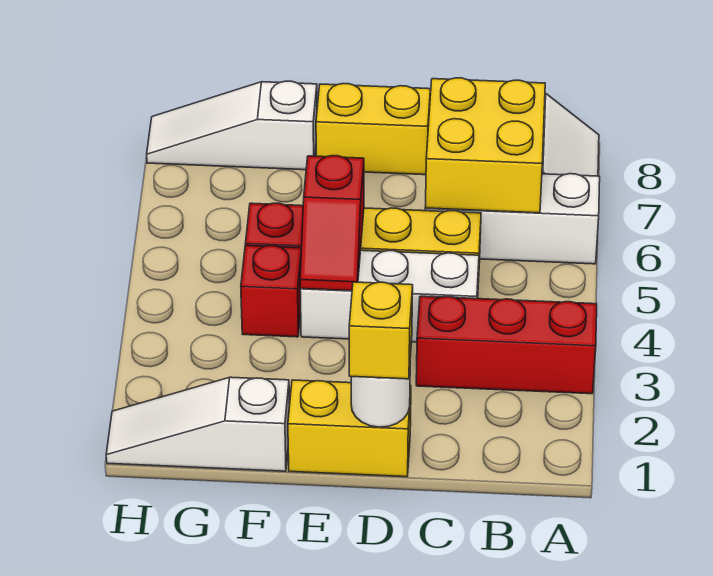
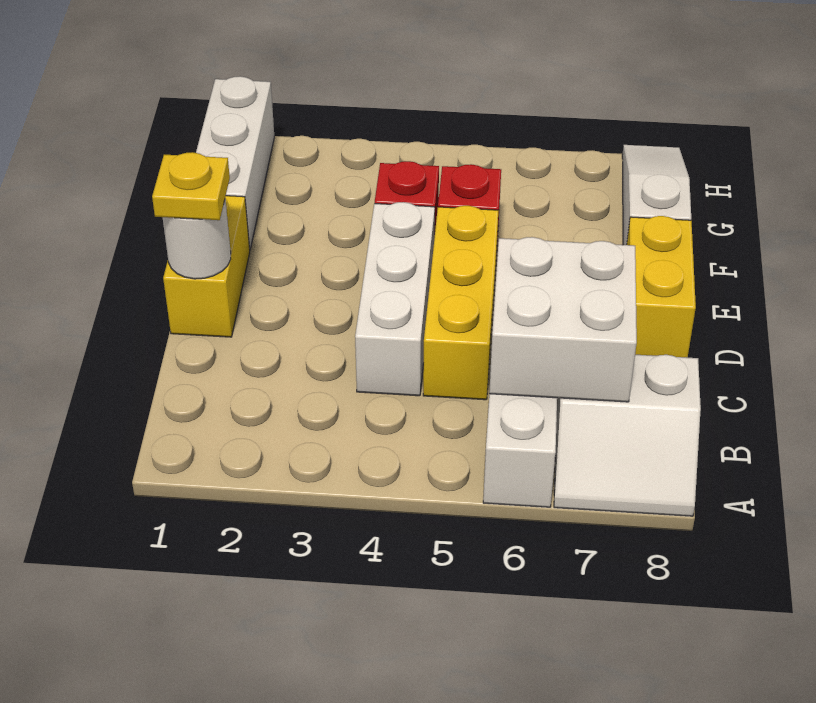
red brick A3:C3 level 1 -> none
yellow brick B6:C7 level 2 -> white brick B6:C7 level 2
yellow brick D1 level 3 -> yellow plate D1 level 3
red slope E4:E5 level 2 top 5 -> none
white slope F1:H1 level 1 top F -> white brick F1:H1 level 1

